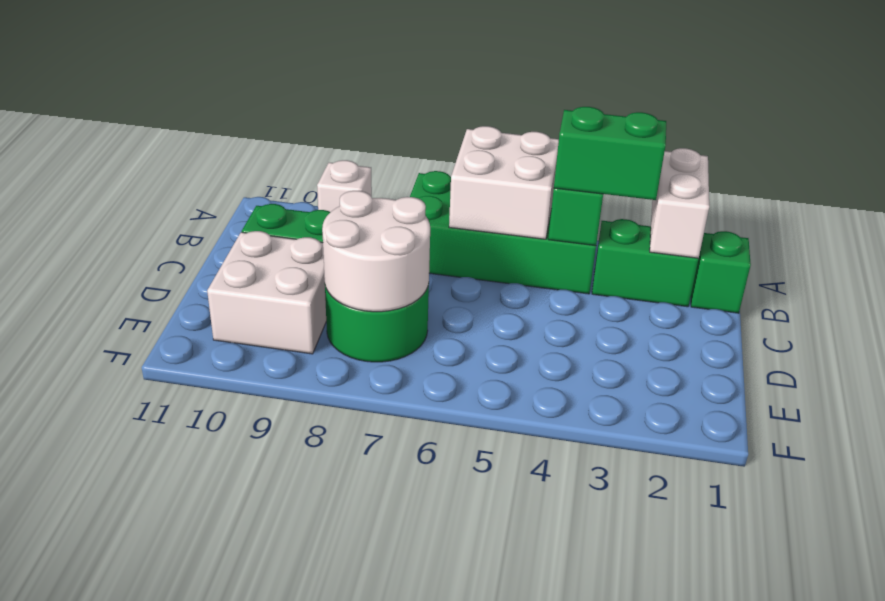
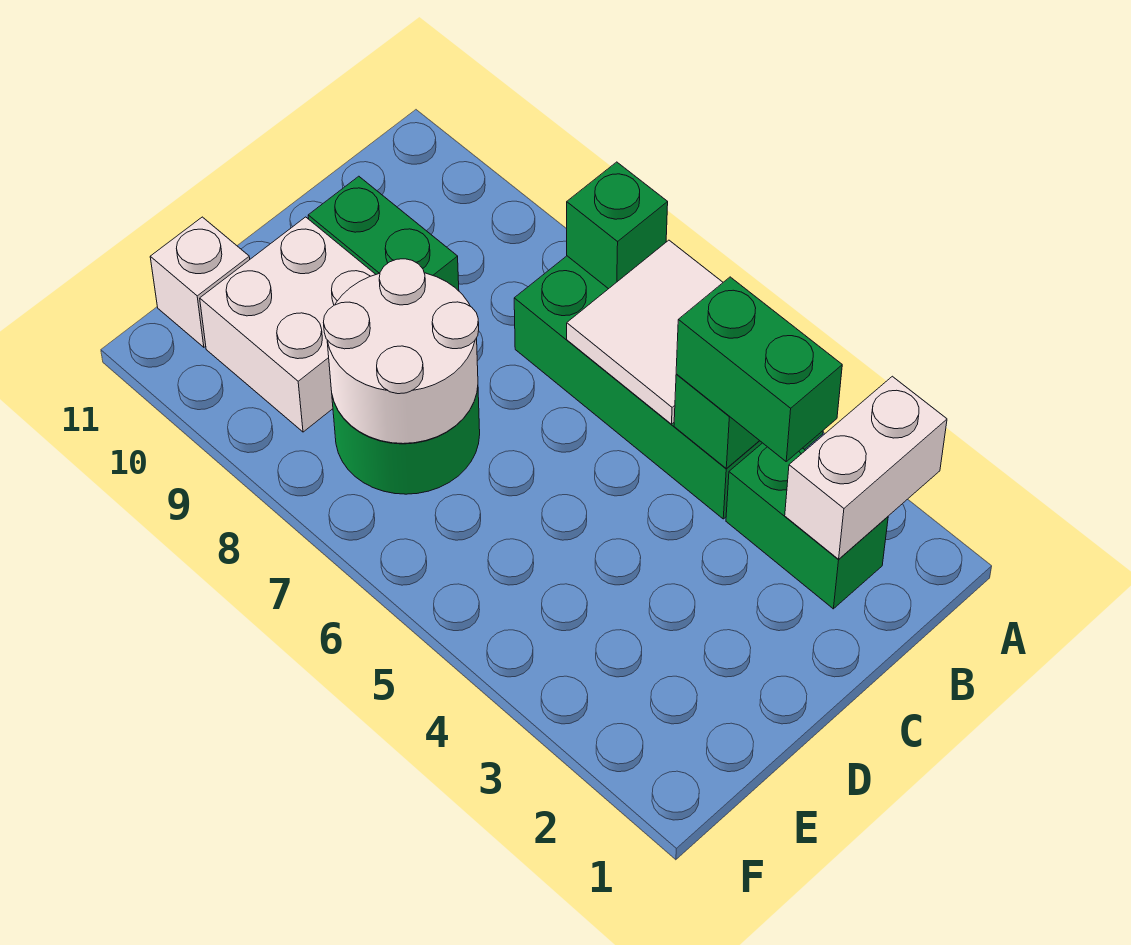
white brick A5:B6 level 2 -> white tile A5:B6 level 2
white brick A9 level 1 -> white brick E11 level 1
green brick B1 level 1 -> green brick A7 level 2

